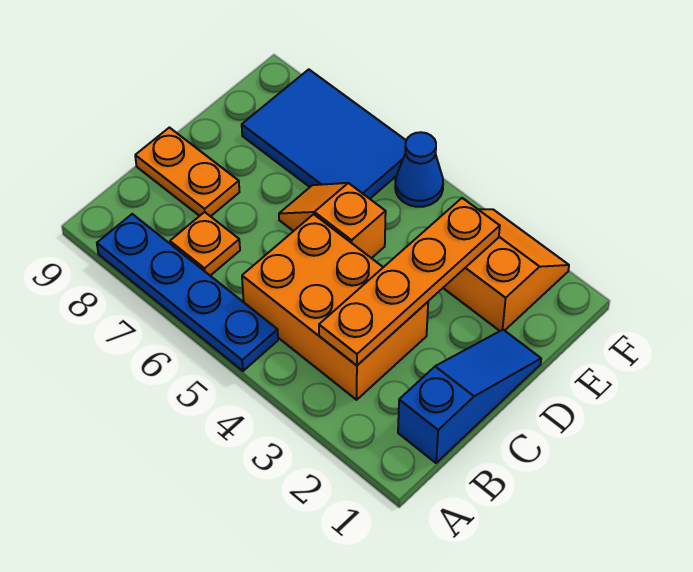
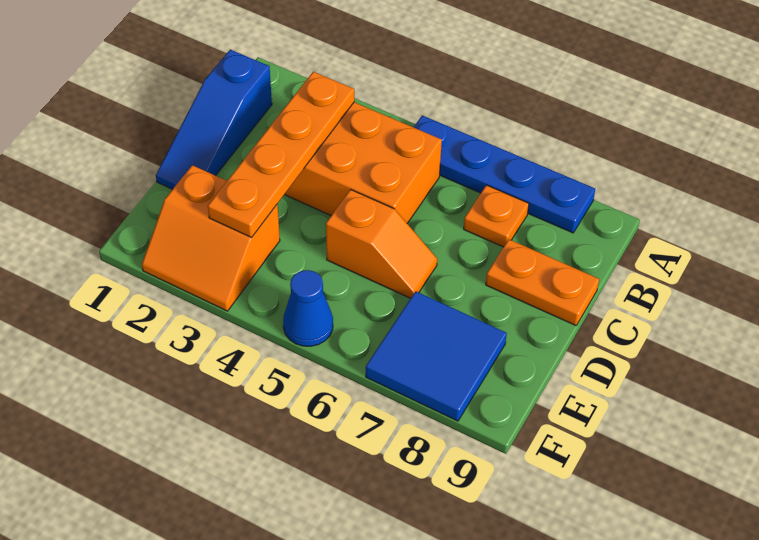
blue tile E6:F8 level 1 -> blue tile E7:F8 level 1

